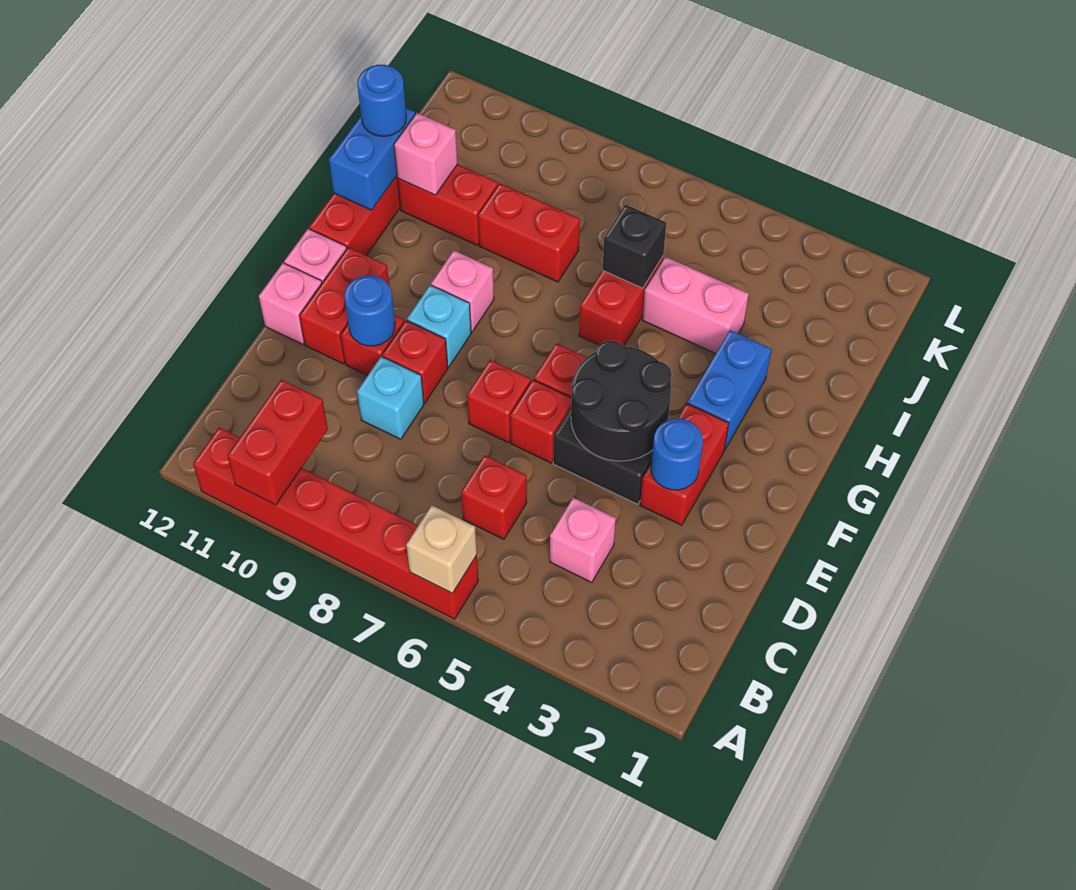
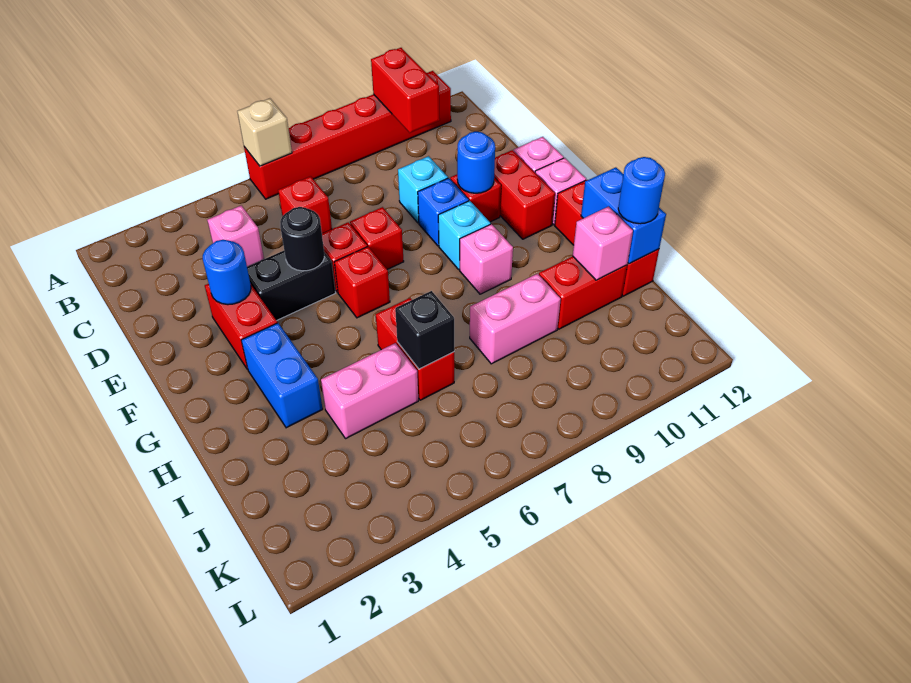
black round brick E4:F5 level 2 -> black round brick E5 level 2
red brick E9 level 1 -> blue brick E9 level 1
red brick I8:I9 level 1 -> pink brick I8:I9 level 1

